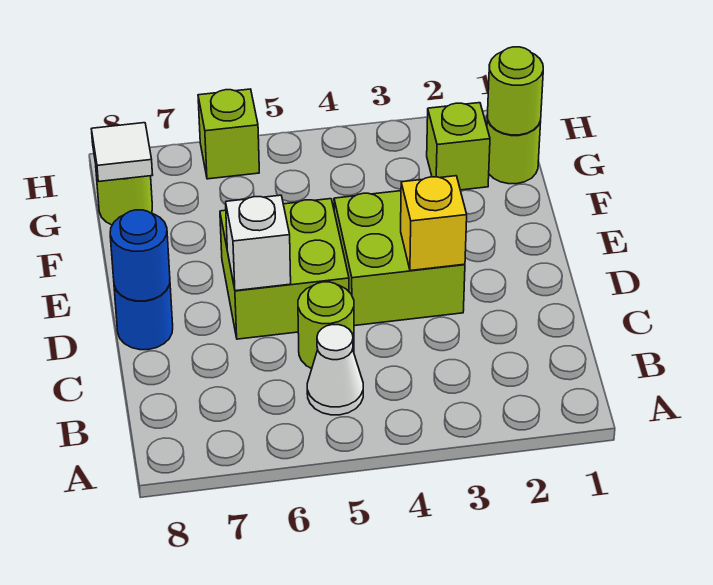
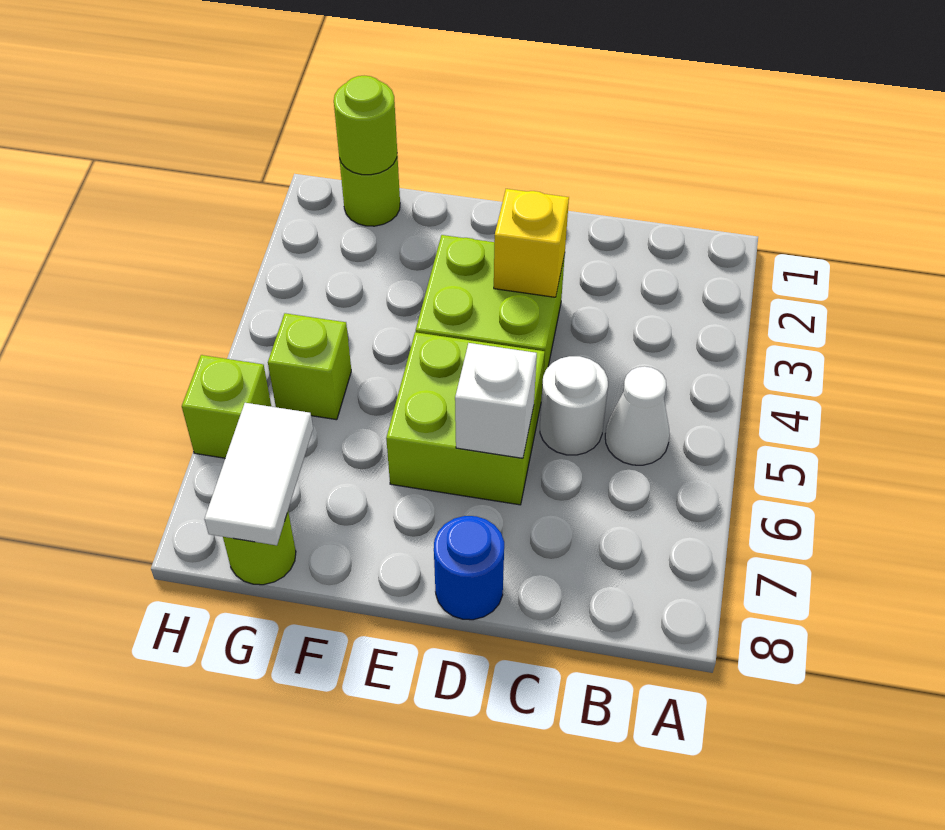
lime round brick C5 level 1 -> white round brick C5 level 1
blue round brick D8 level 2 -> none
lime brick G2 level 1 -> lime brick G5 level 1
white tile G8 level 2 -> white tile G7:G8 level 2

